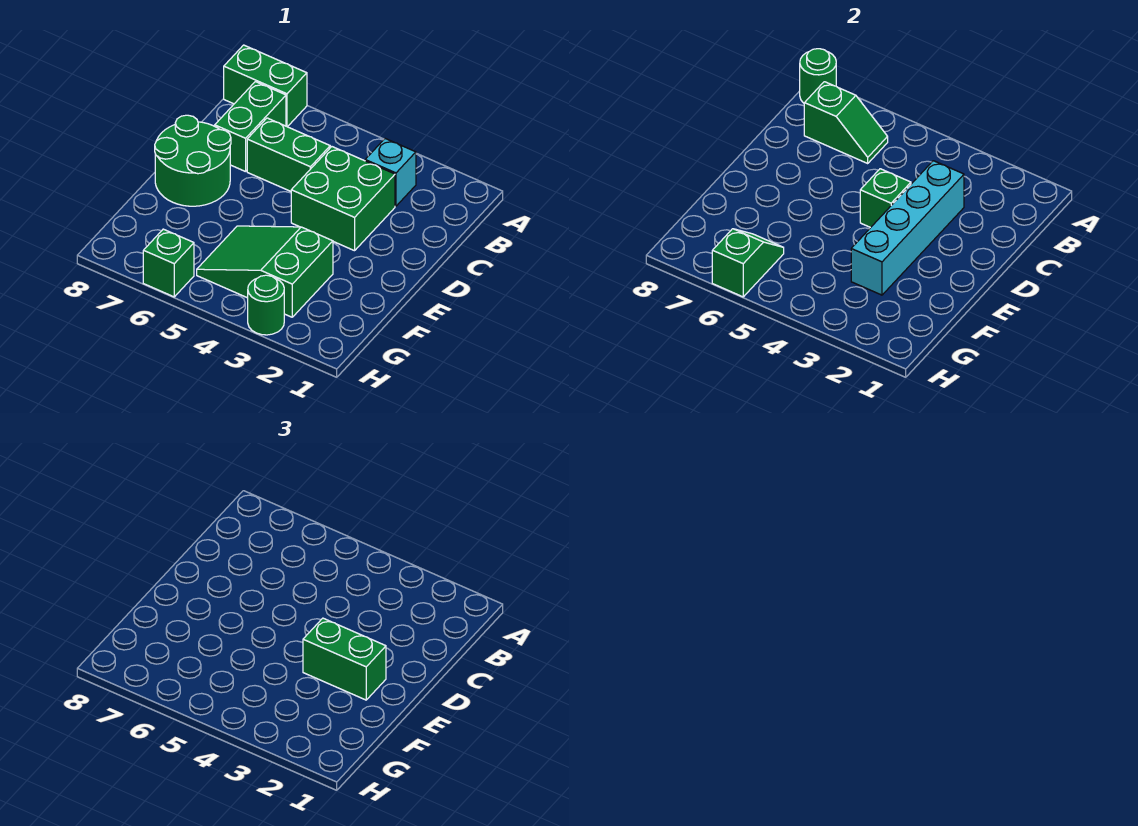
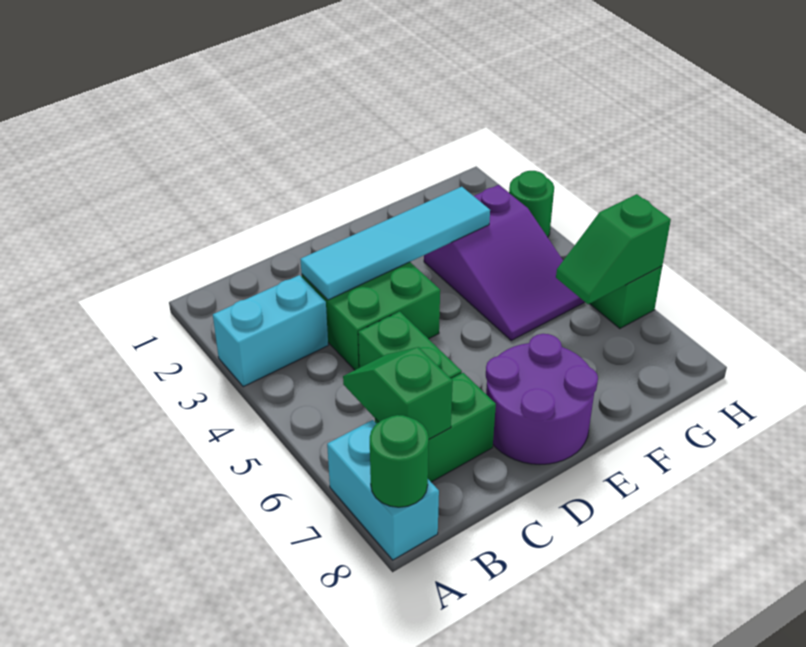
green brick A7:A8 level 1 -> cyan brick A7:A8 level 1
cyan brick B3 level 1 -> cyan brick A3:B3 level 1
cyan brick C3:F3 level 2 -> cyan tile C3:F3 level 2
green brick D4 level 2 -> none
green round brick D7:E8 level 1 -> purple round brick D7:E8 level 1
green brick E2:E3 level 3 -> none
green slope F3:G5 level 1 top 3 -> purple slope F3:G5 level 1 top 3

